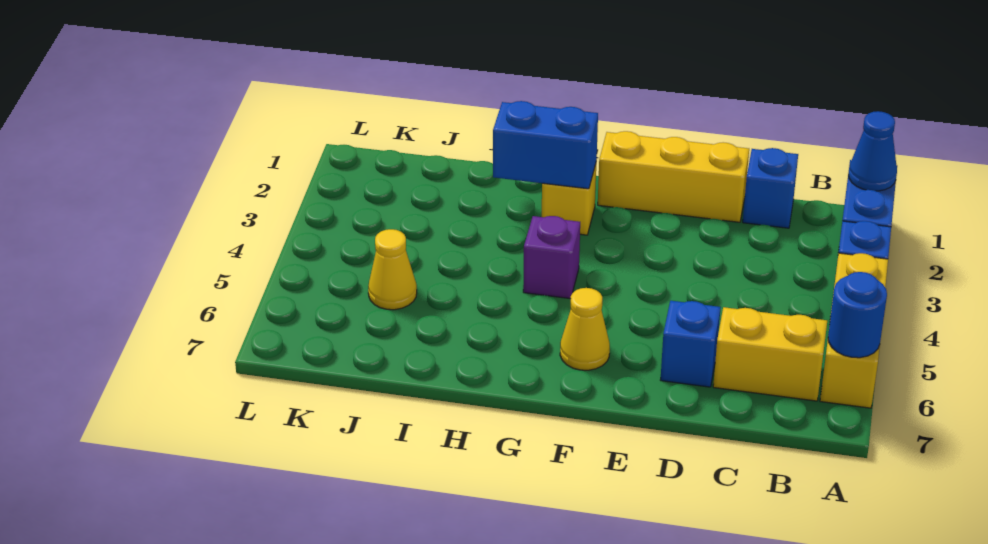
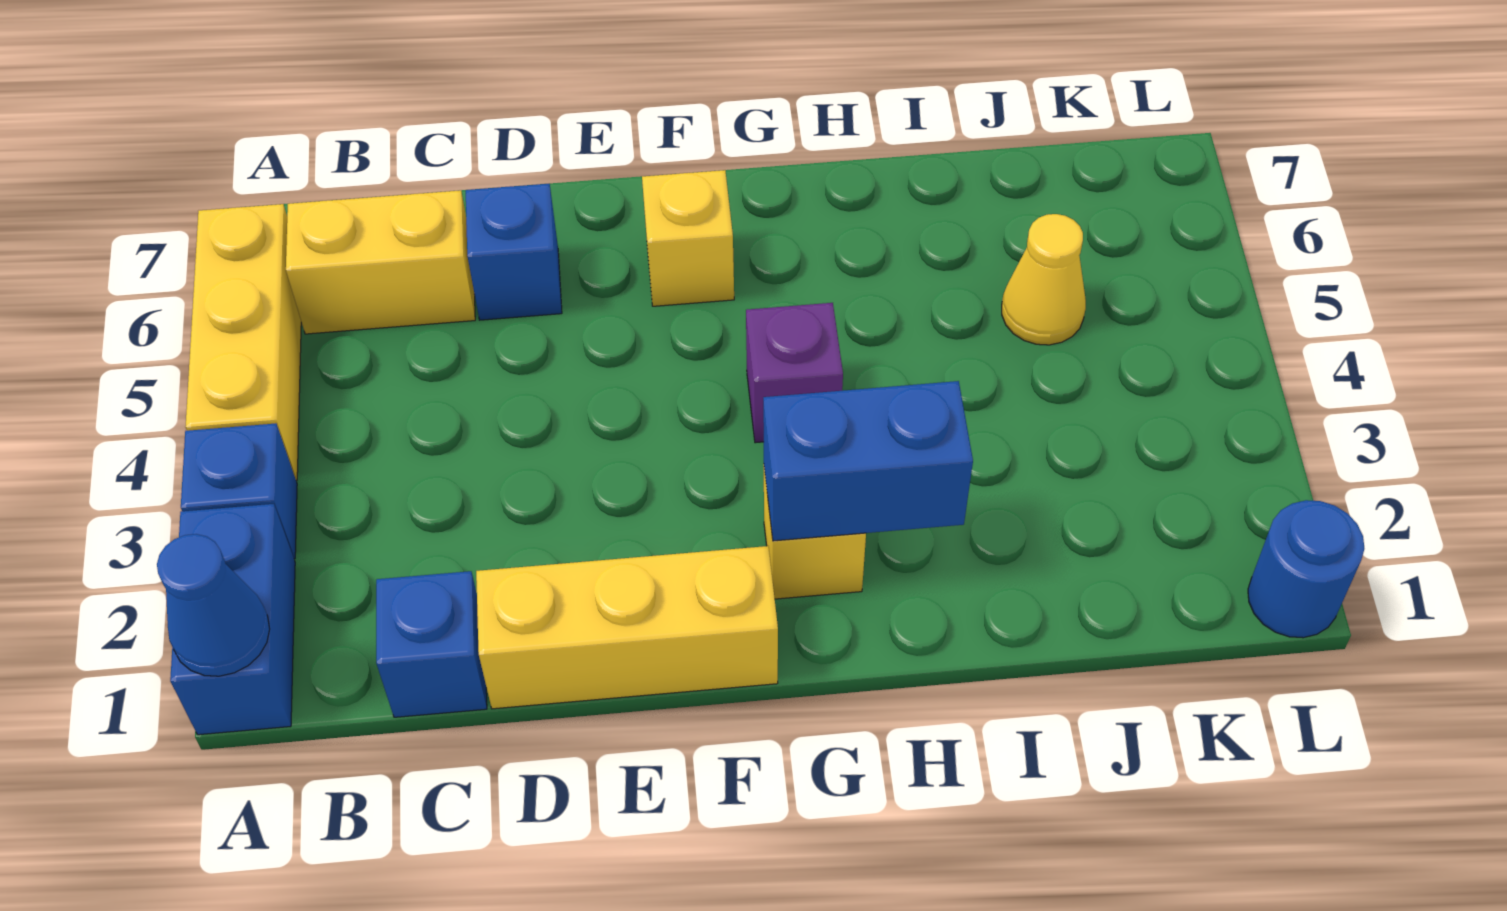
blue round brick A6 level 2 -> blue round brick L1 level 1
yellow cone F6 level 1 -> yellow brick F6 level 1

